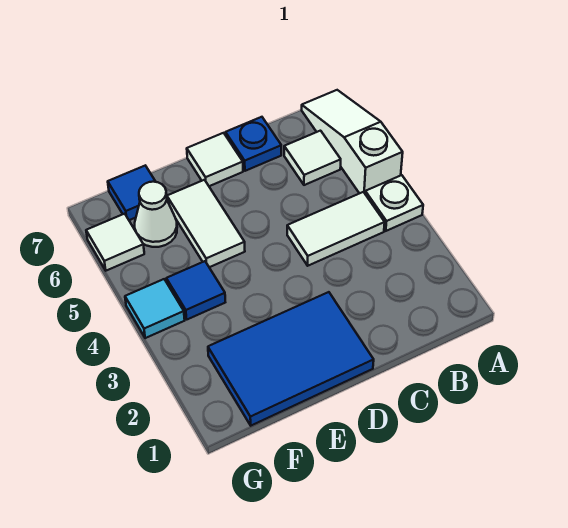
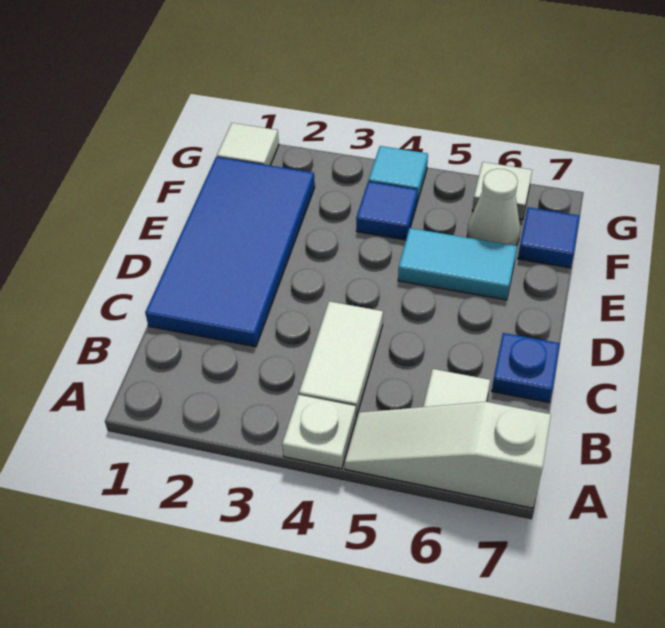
white slope A5:A7 level 1 top 5 -> white slope A5:A7 level 1 top 7
blue tile D1:F2 level 1 -> blue tile C1:F2 level 1
white tile D7 level 1 -> white tile G1 level 1
white tile E5:E6 level 1 -> cyan tile E5:E6 level 1

